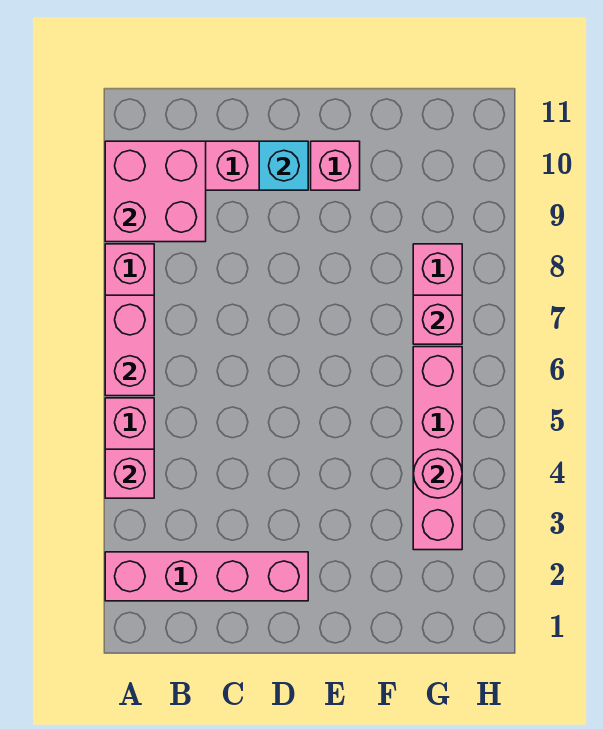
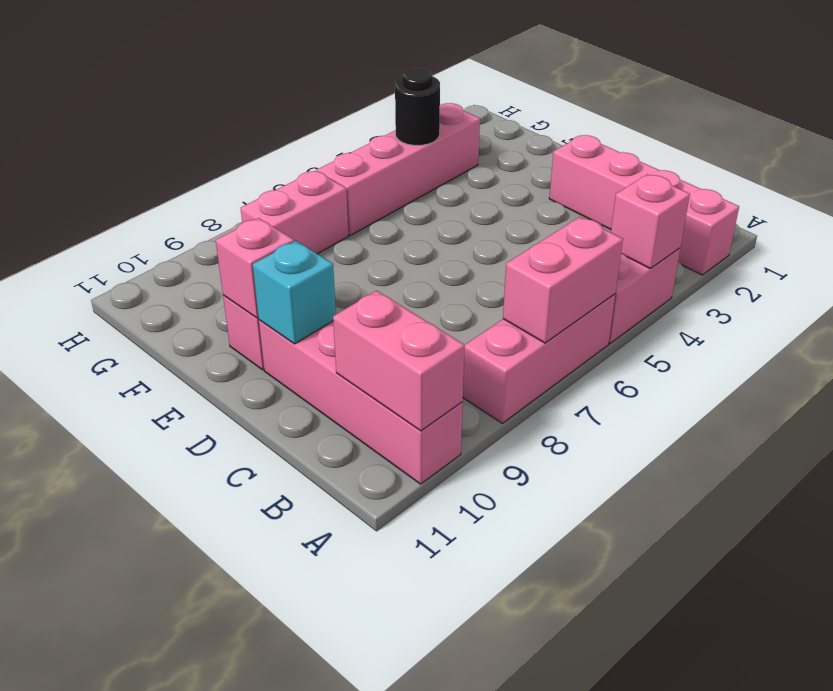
pink brick A9:B10 level 2 -> pink brick A10:B10 level 2
pink round brick G4 level 2 -> black round brick G4 level 2
pink brick G7 level 2 -> pink brick E10 level 2

